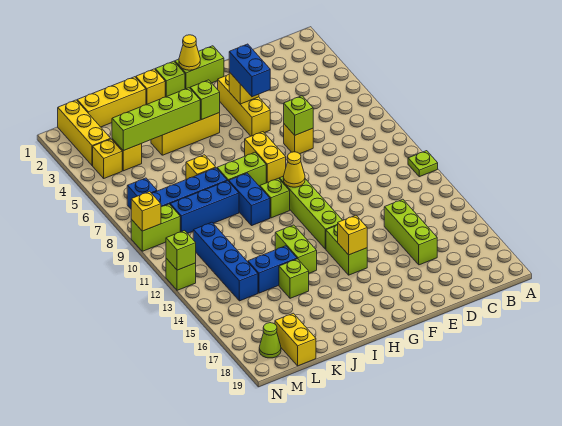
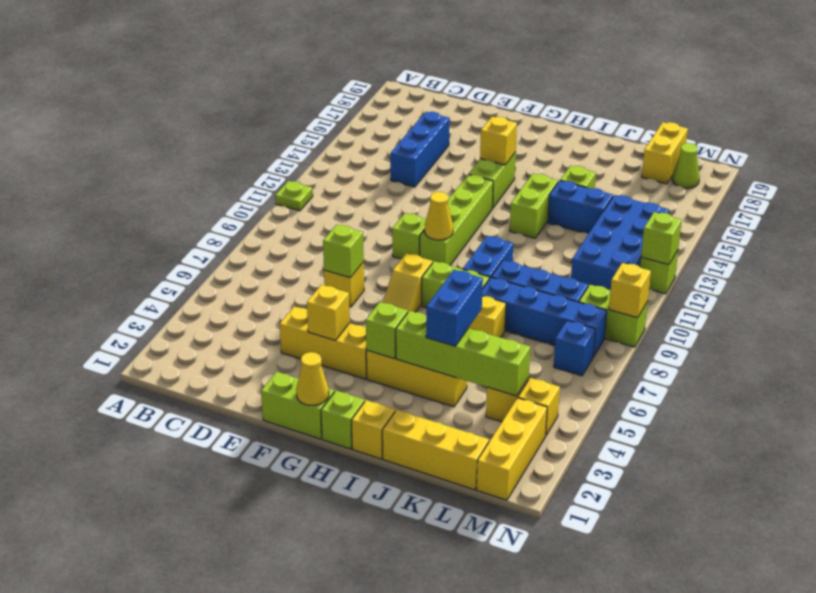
lime brick D14:D16 level 1 -> blue brick D14:D16 level 1
yellow brick F3:F5 level 1 -> yellow brick E4:G4 level 1
blue brick F4:F5 level 3 -> blue brick J4:J5 level 3
yellow brick G7:G8 level 1 -> yellow slope G7:G8 level 1 top 8
lime brick H10 level 1 -> lime brick F10 level 1
blue brick L11:L14 level 1 -> blue brick L11:M14 level 1

